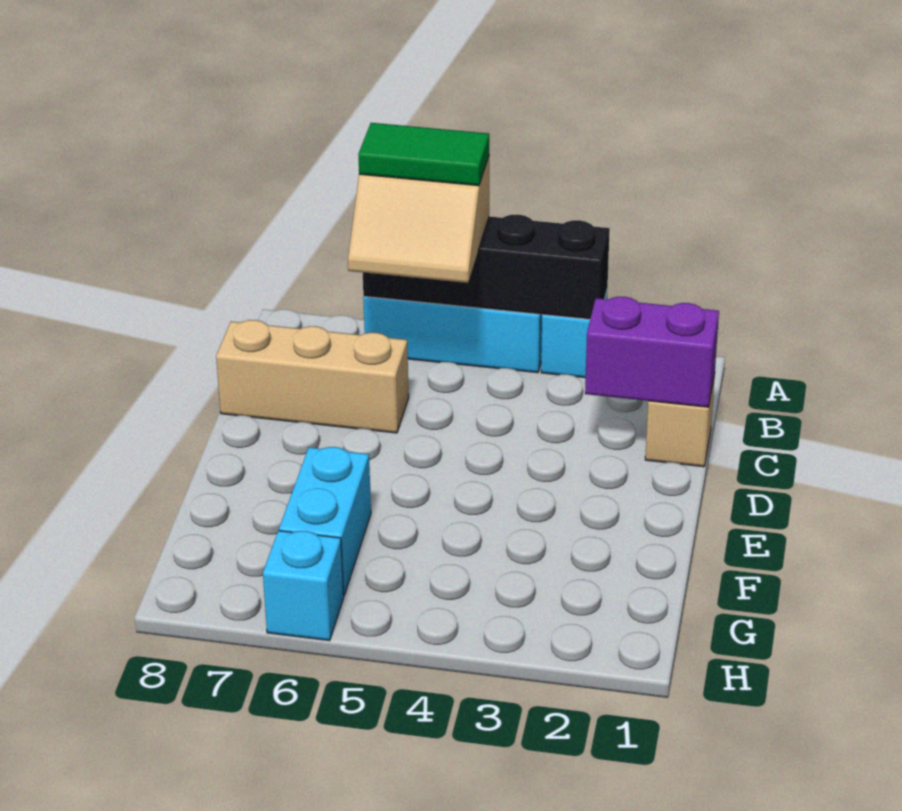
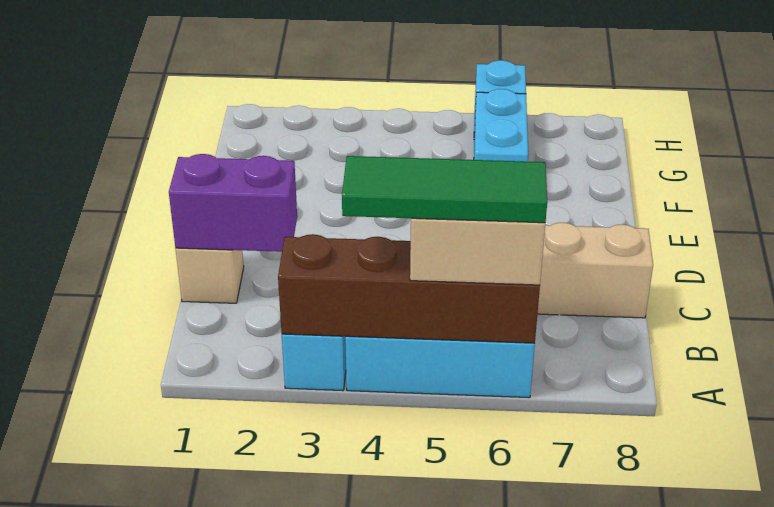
black brick A3:A6 level 2 -> brown brick A3:A6 level 2
green tile A5:A6 level 4 -> green tile A4:A6 level 4

